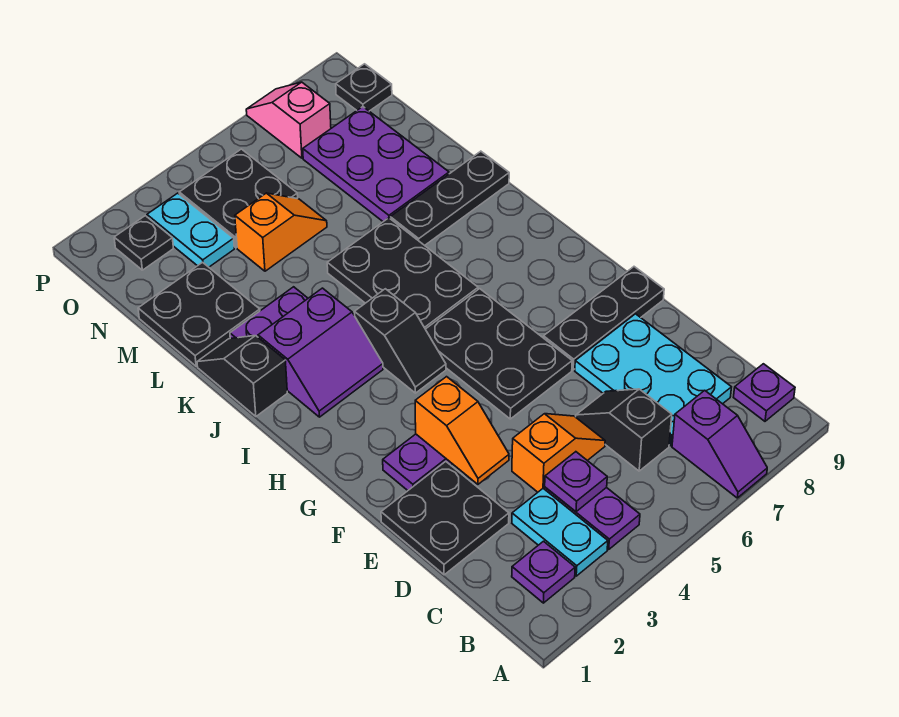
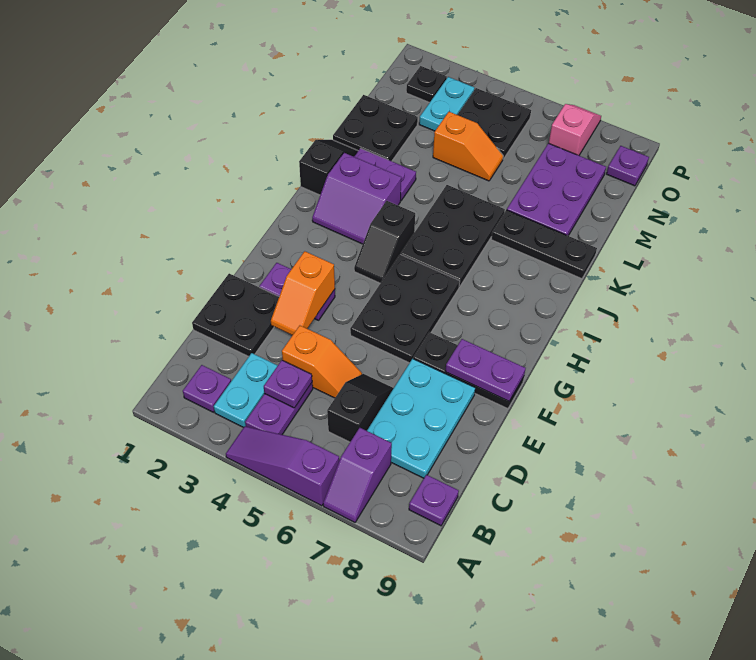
none -> purple slope A4:A6 level 1 top 6
none -> purple plate F8:F9 level 2
black plate O9 level 1 -> purple plate O9 level 1

